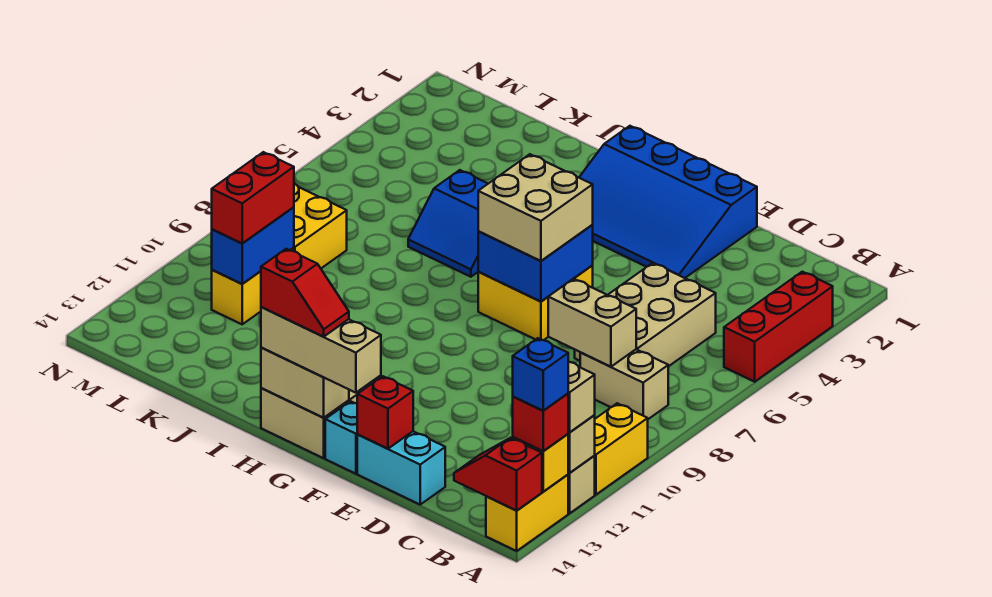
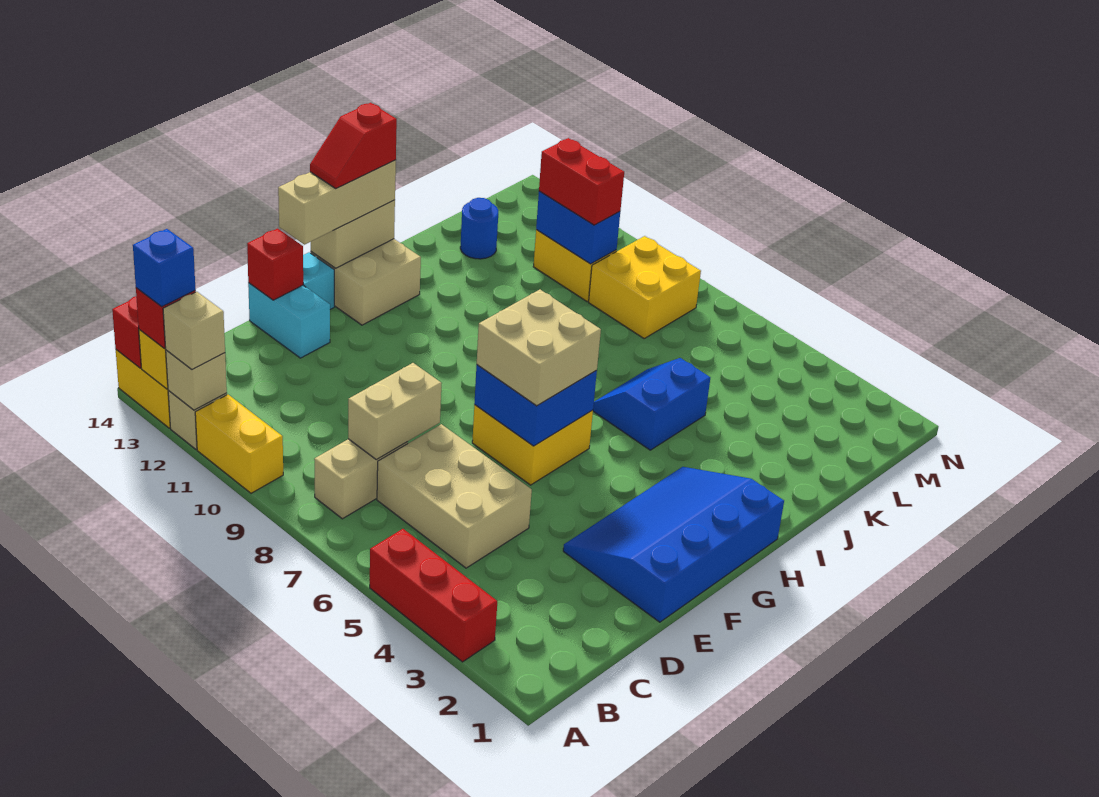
cyan brick D14:E14 level 1 -> cyan brick E13:E14 level 1
none -> blue round brick K13 level 1

